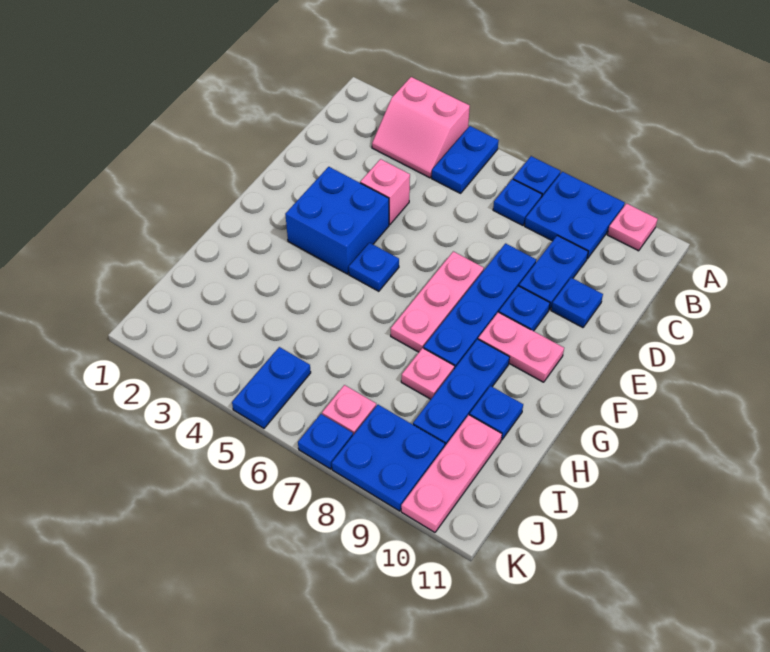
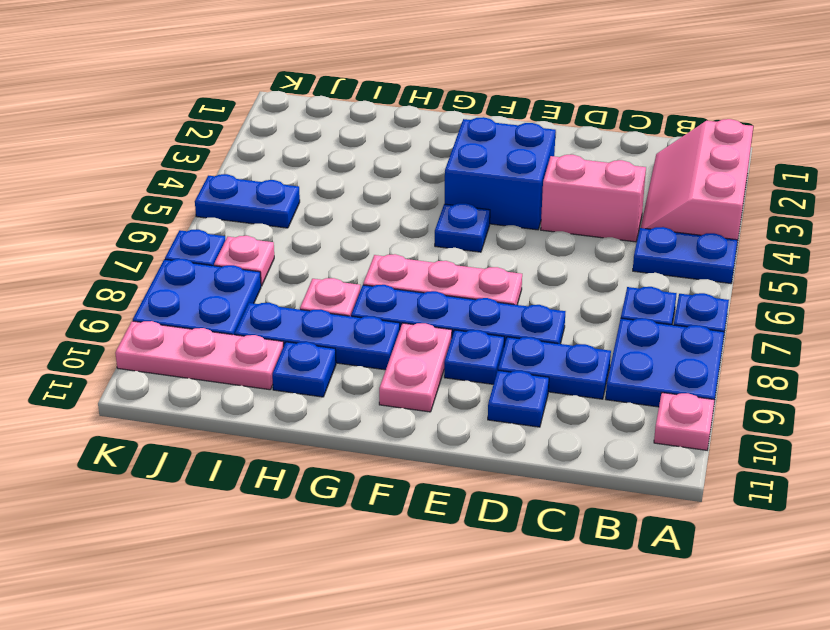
pink slope A3:B4 level 1 top A -> pink slope A2:B4 level 1 top A
pink brick D4 level 1 -> pink brick C4:D4 level 1

